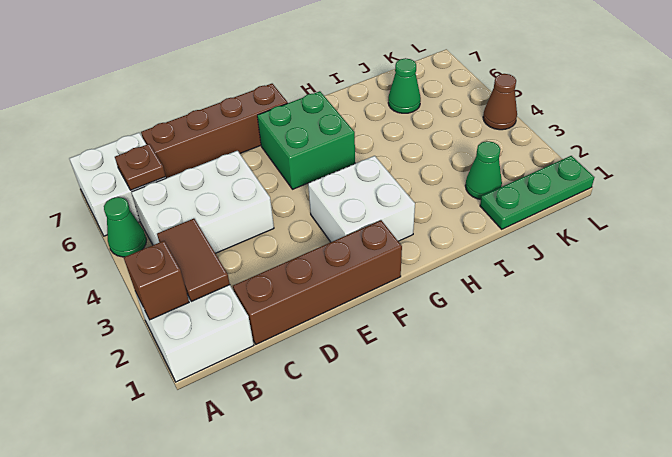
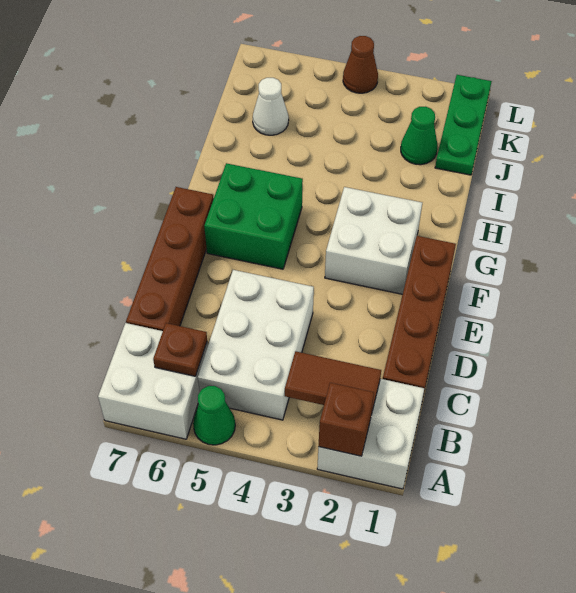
green cone J6 level 1 -> white cone J6 level 1

